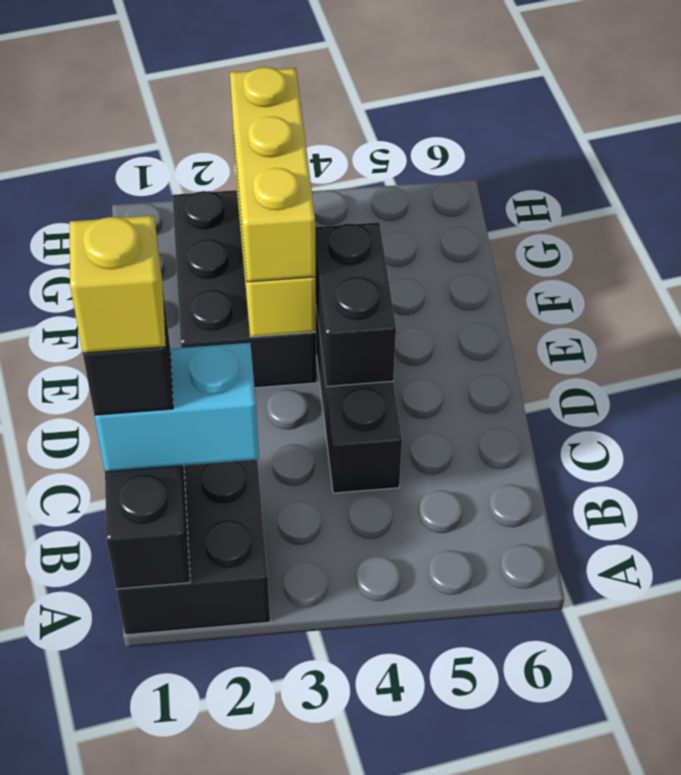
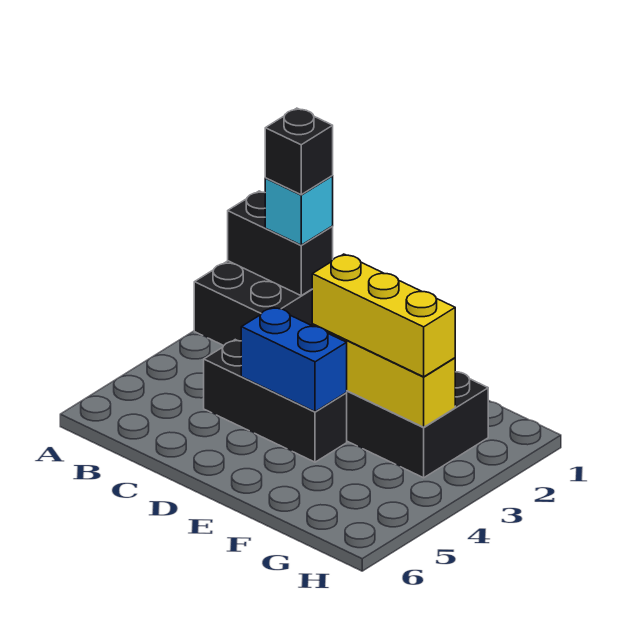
cyan brick B1:B2 level 3 -> cyan brick B1 level 3
yellow brick B1 level 5 -> none
black brick D4:E4 level 2 -> blue brick D4:E4 level 2

